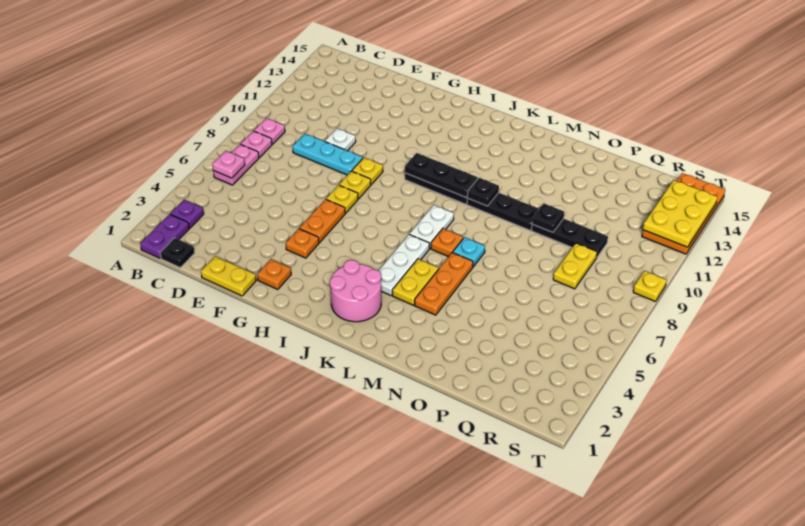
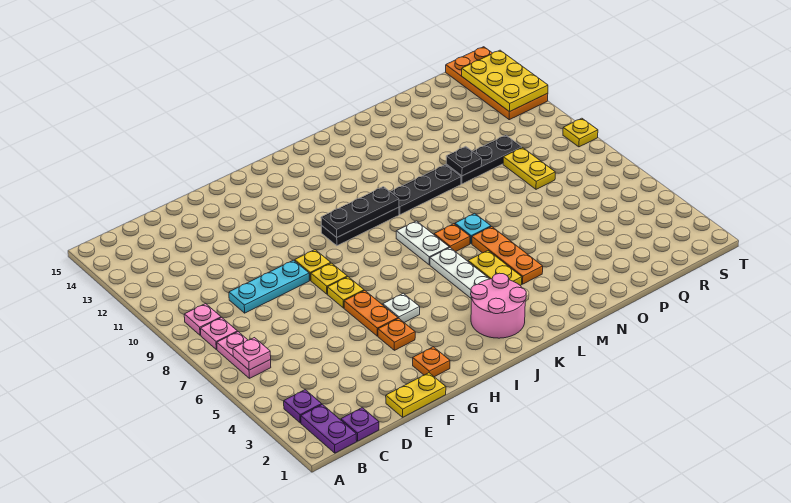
black plate C1 level 1 -> purple plate C1 level 1
white plate E10 level 1 -> white plate H5 level 1
black plate L10 level 2 -> none

